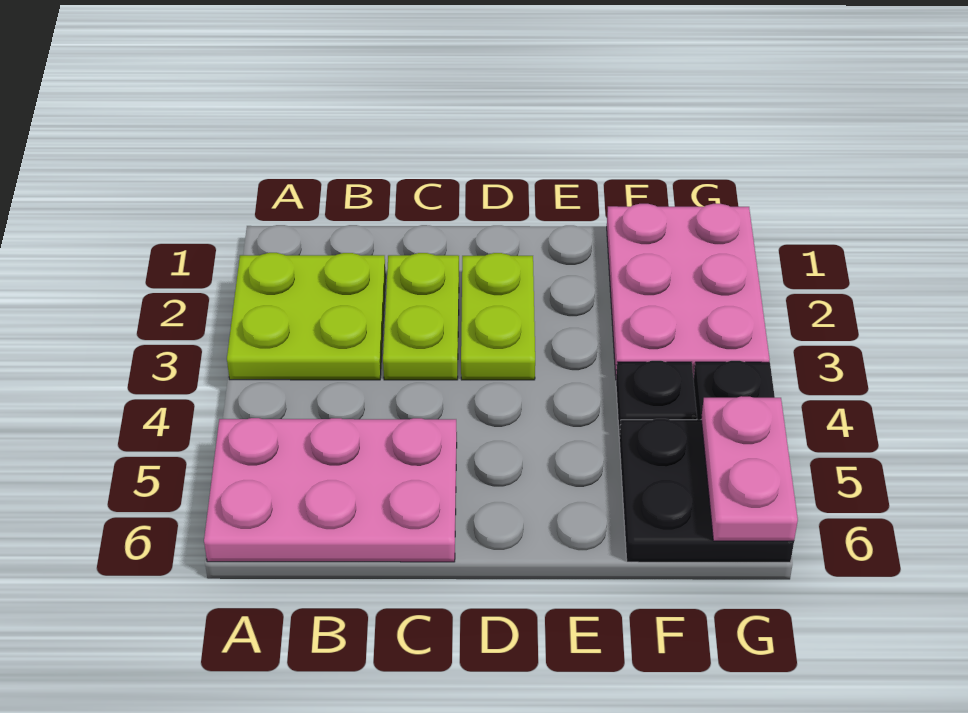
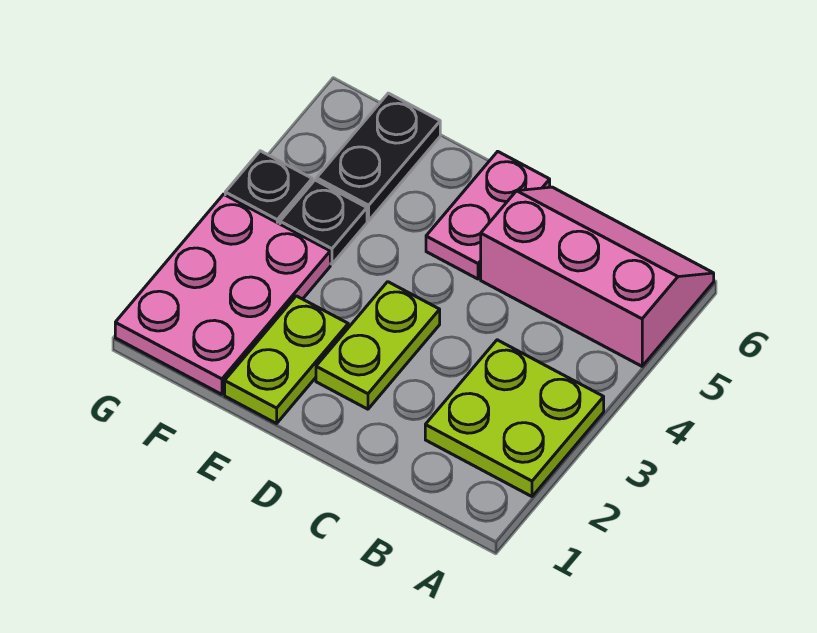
pink plate A5:C6 level 1 -> pink slope A5:C6 level 1 top 5
lime plate C2:C3 level 1 -> lime plate E1:E2 level 1
black plate F5:G6 level 1 -> black plate F5:F6 level 1
pink plate G5:G6 level 2 -> pink plate D5:D6 level 1

